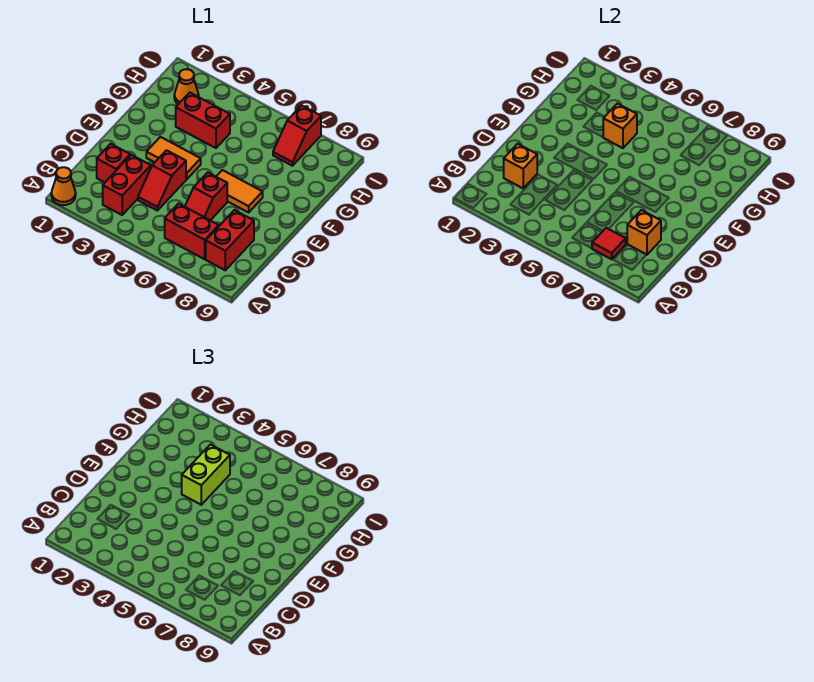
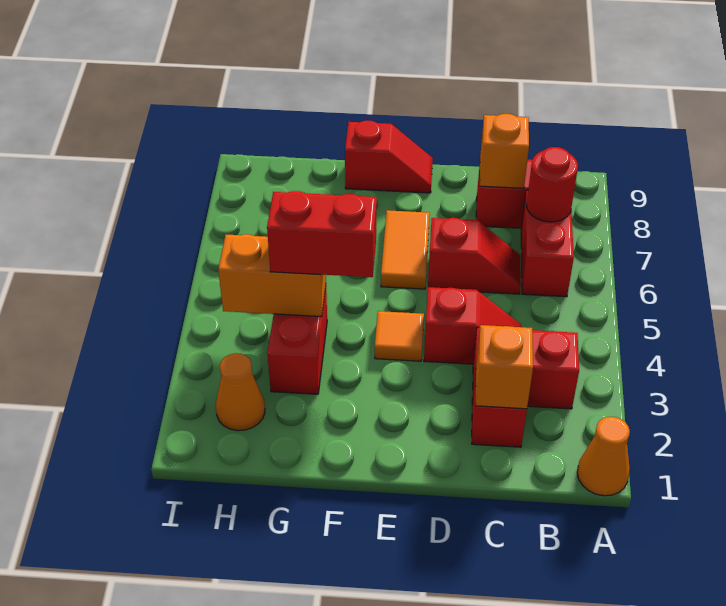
red tile B7 level 2 -> red round brick B7 level 2
orange tile E3:E4 level 1 -> orange tile E4 level 1
lime brick F4:G4 level 3 -> red brick F4:G4 level 3
orange brick G4 level 2 -> orange brick G4:H4 level 2
red slope H7:I7 level 1 top I -> red slope E9:F9 level 1 top F

